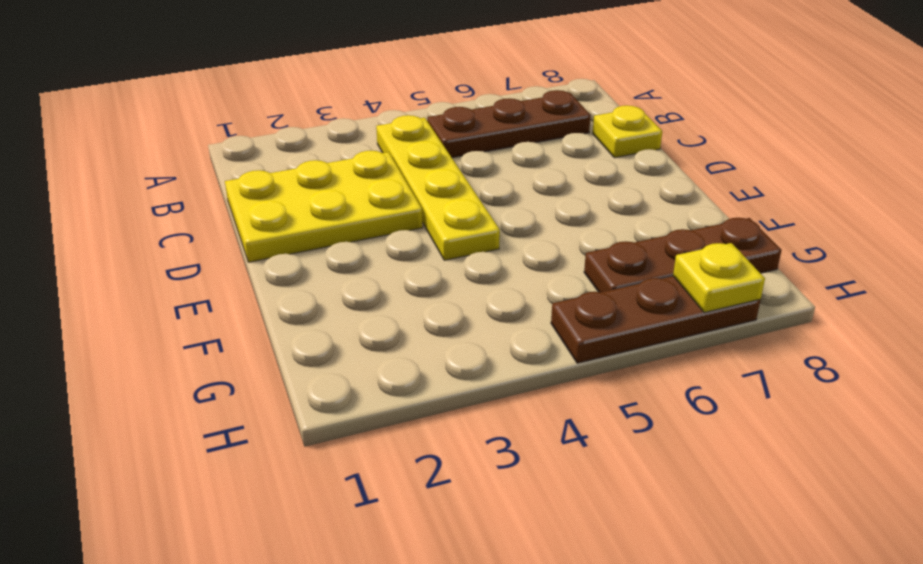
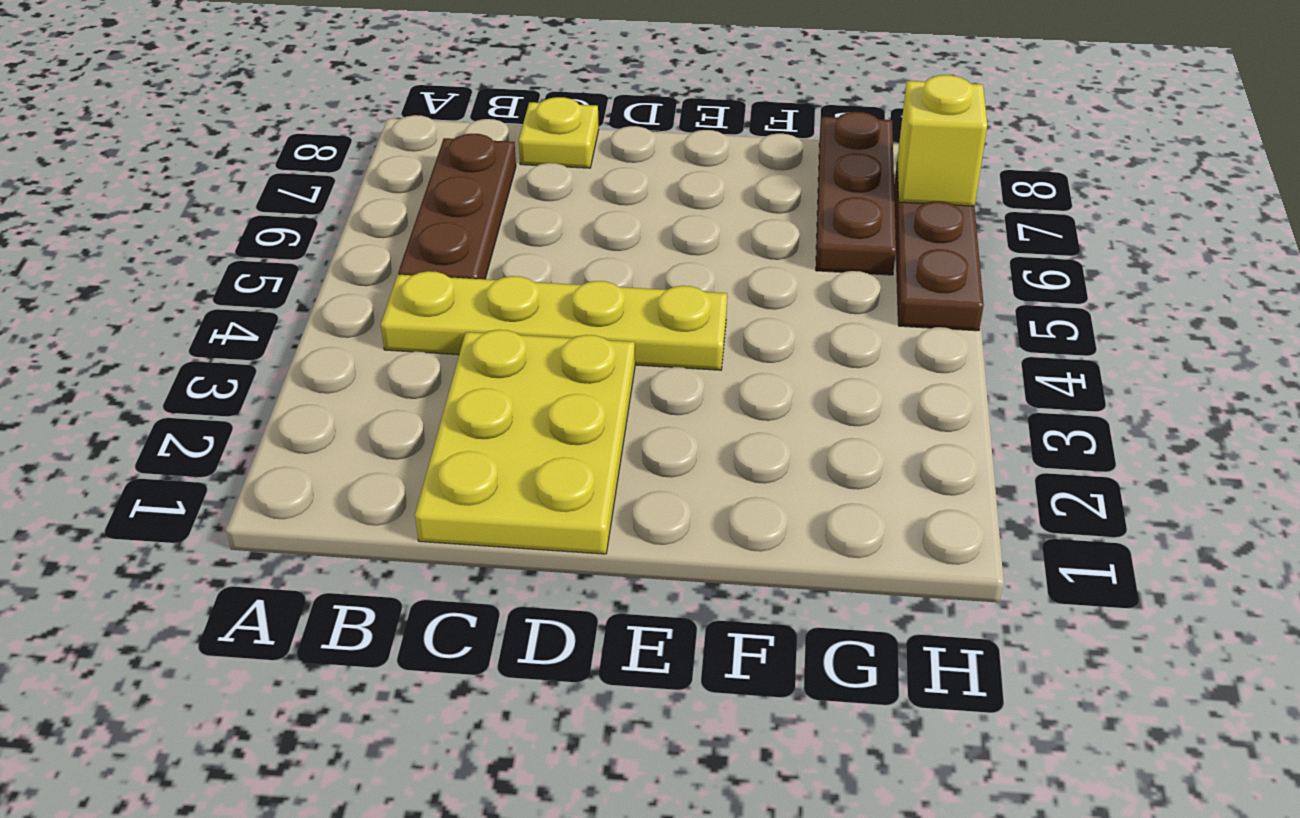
yellow plate H7 level 2 -> yellow brick H7 level 2

